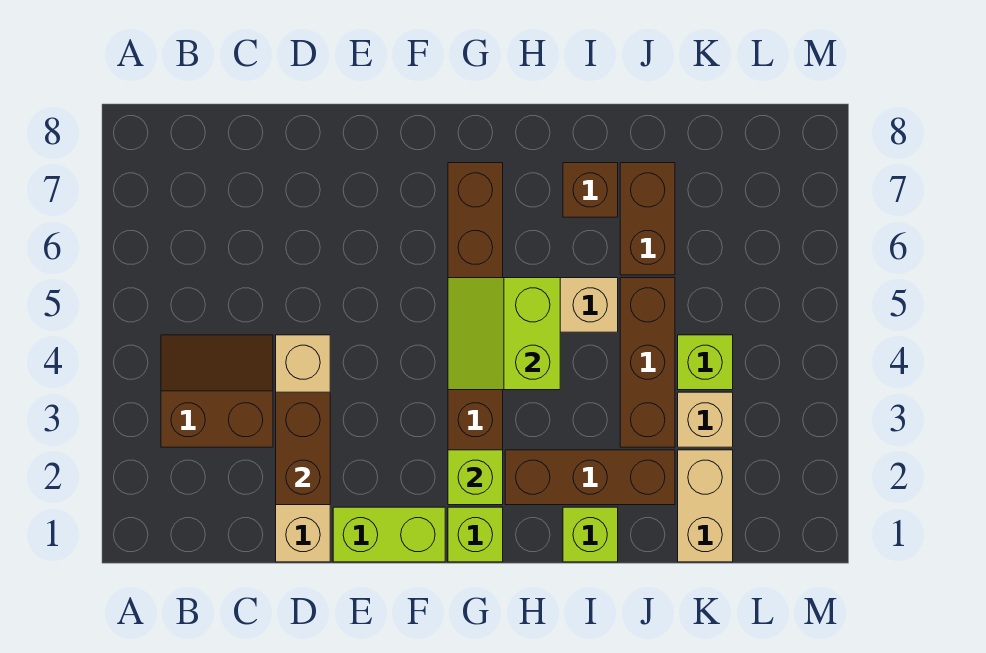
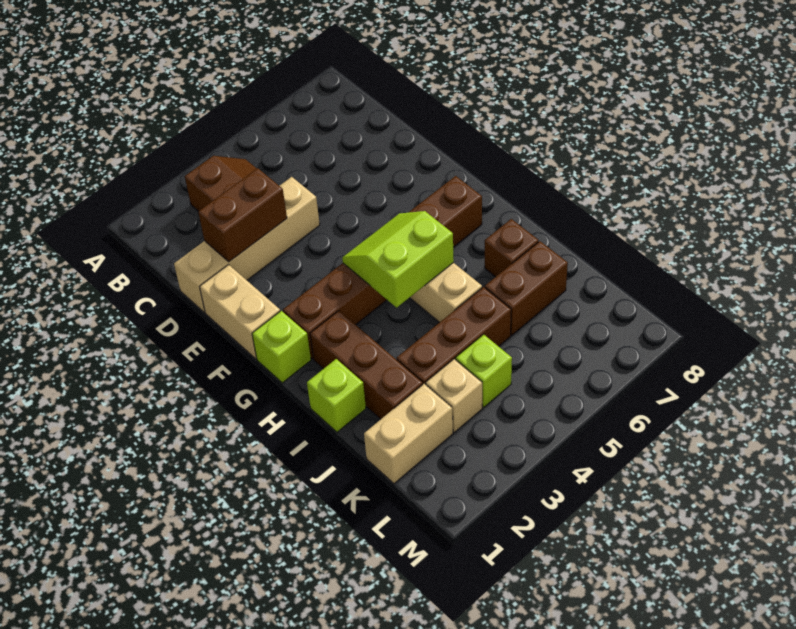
lime brick E1:F1 level 1 -> tan brick E1:F1 level 1
lime brick G2 level 2 -> none

